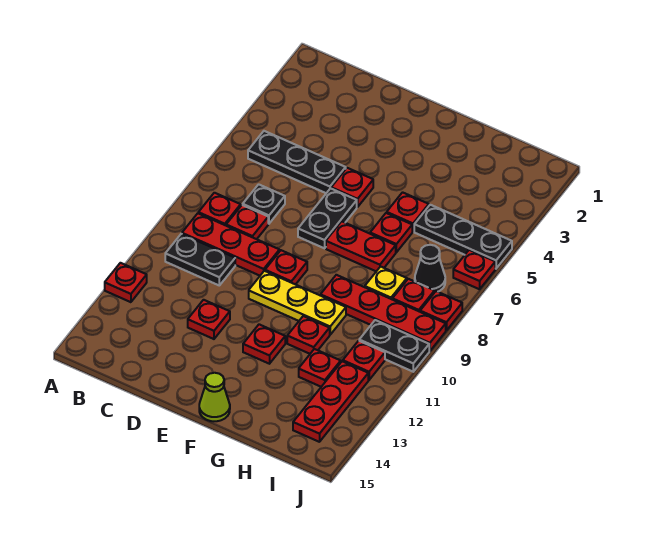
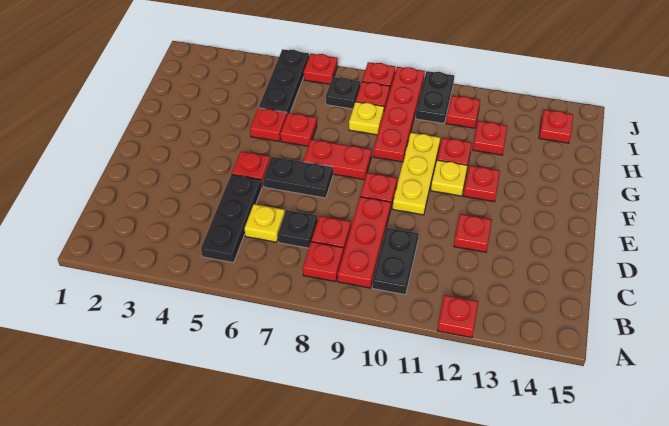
none -> yellow plate C6 level 1
red plate F7:G7 level 1 -> red plate F7:F8 level 1
none -> yellow plate F11 level 1
lime cone F15 level 1 -> none
black cone I7 level 1 -> black plate I7 level 1
red plate I12:I14 level 1 -> red plate I14 level 1

